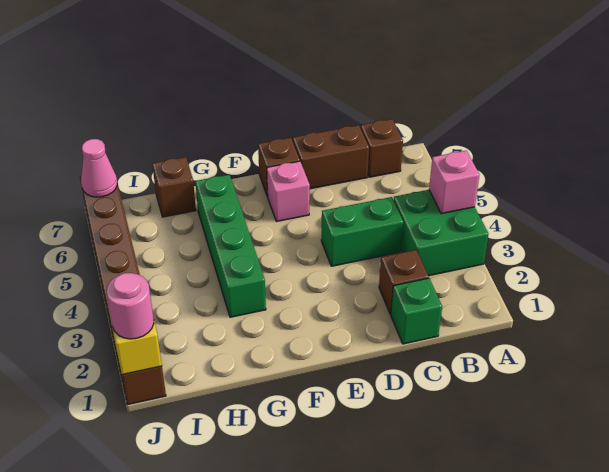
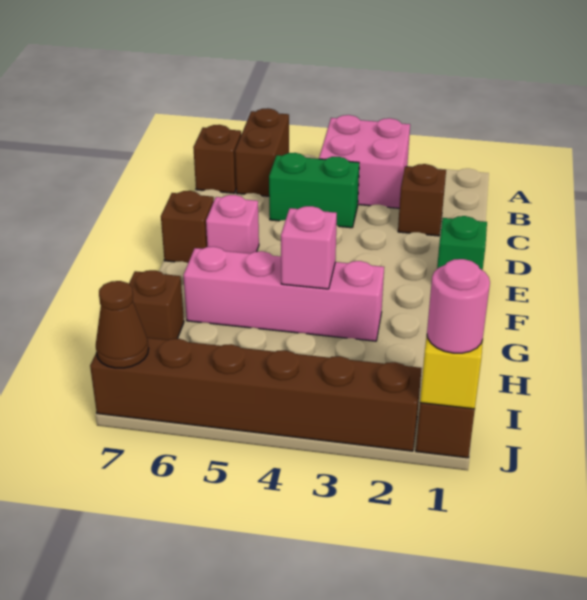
green brick A3:B4 level 1 -> pink brick A3:B4 level 1
pink brick A4 level 2 -> pink brick G4 level 2
green brick C1 level 1 -> green brick E1 level 1
green brick C4:D4 level 1 -> green brick C4:C5 level 1
brown brick C7:D7 level 1 -> brown brick A6:B6 level 1
green brick G3:G6 level 1 -> pink brick G3:G6 level 1
pink cone J7 level 2 -> brown cone J7 level 2

